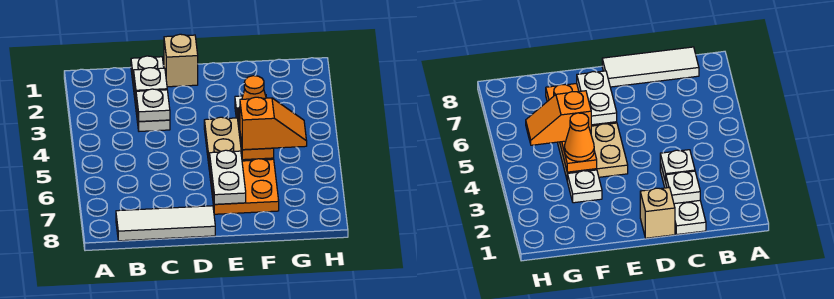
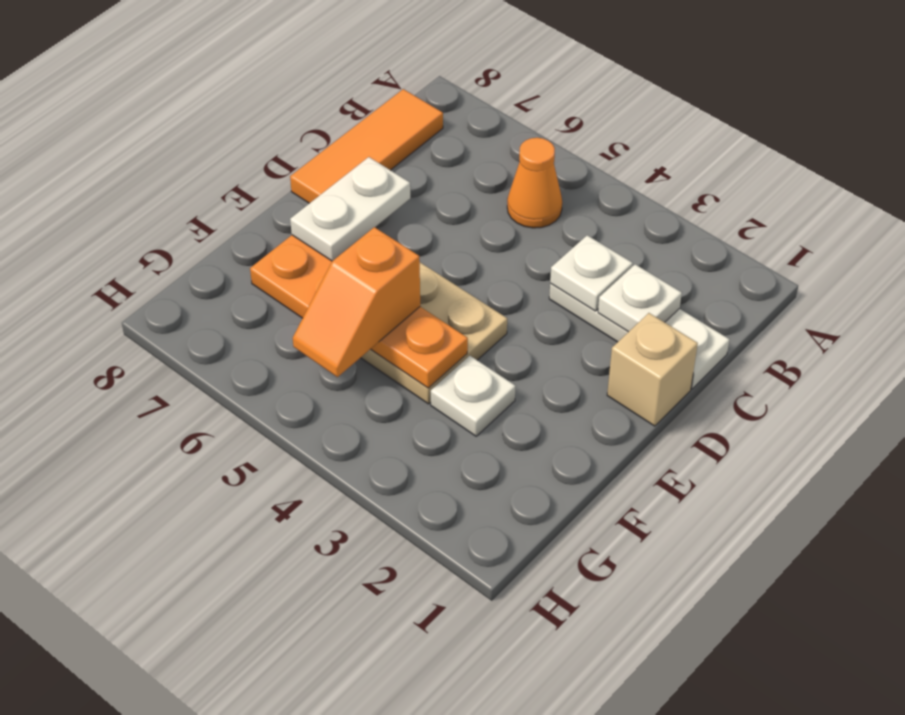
white tile B8:D8 level 1 -> orange tile B8:D8 level 1
white plate E6:E7 level 2 -> white plate D7:E7 level 2
orange cone F4 level 3 -> orange cone B5 level 1

